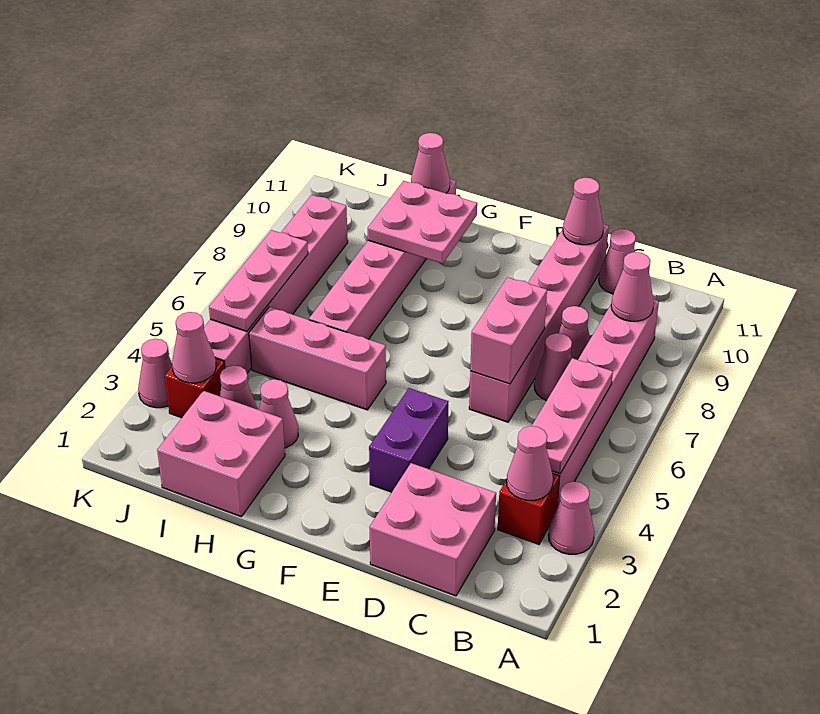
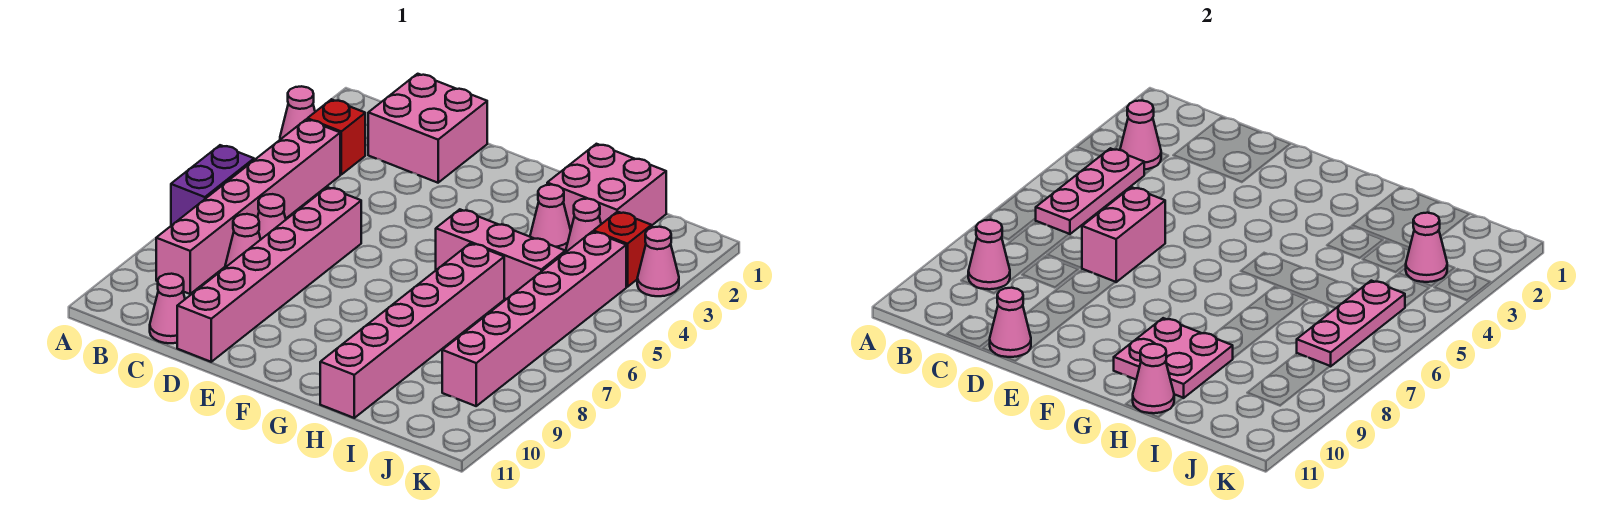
purple brick E3:E4 level 1 -> purple brick A6:A7 level 1

